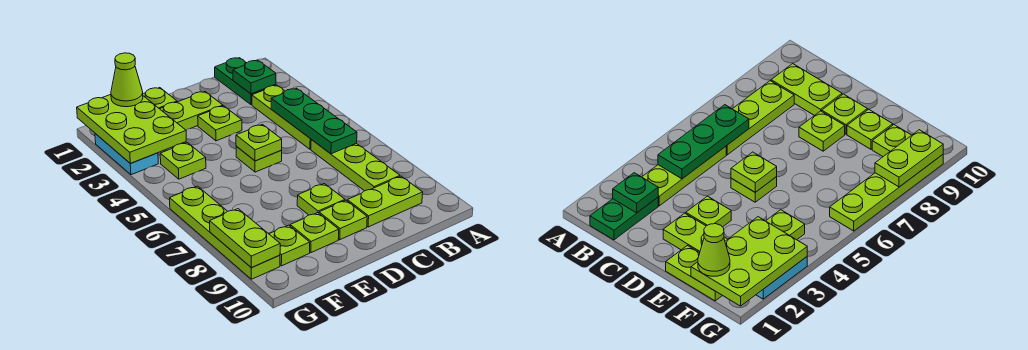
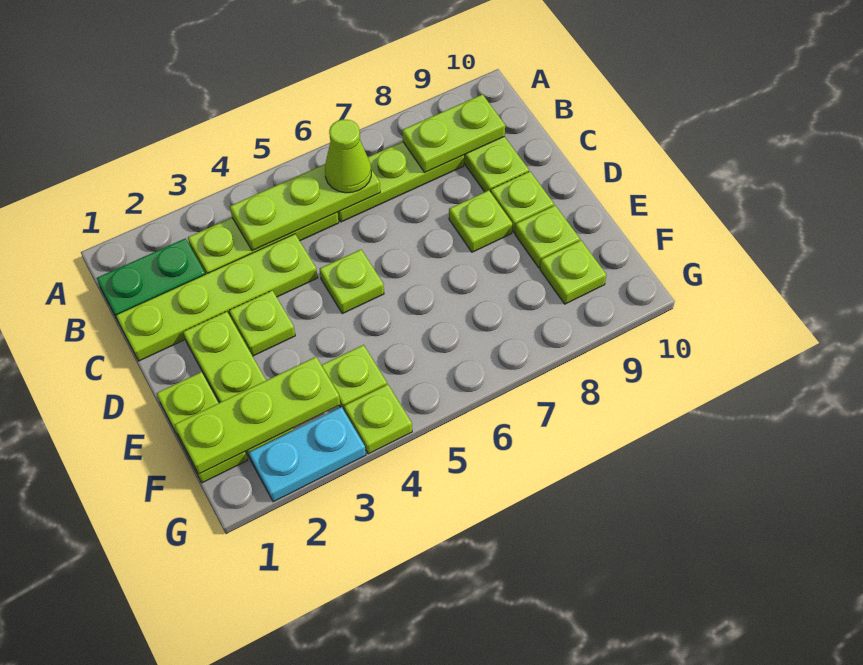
green plate B2 level 2 -> none
green plate B4:B6 level 2 -> lime plate B4:B6 level 2
lime plate D5 level 2 -> lime plate G4 level 1
lime plate F1:G3 level 2 -> lime plate F1:F3 level 2
lime cone F1 level 3 -> lime cone B6 level 3
lime plate G6:G9 level 1 -> lime plate C1:C4 level 1
lime plate G8:G9 level 2 -> lime plate B8:B9 level 2

